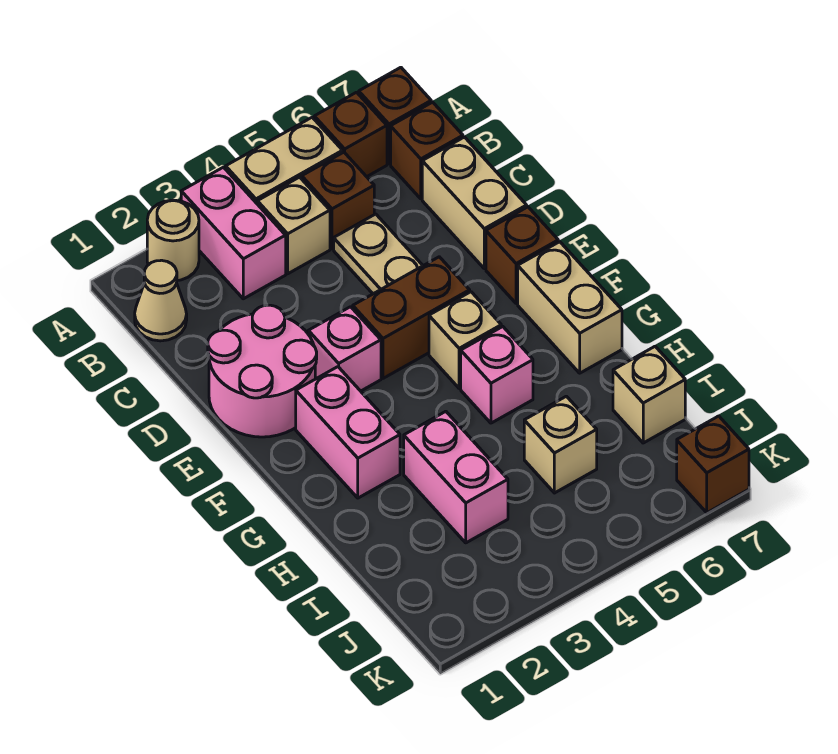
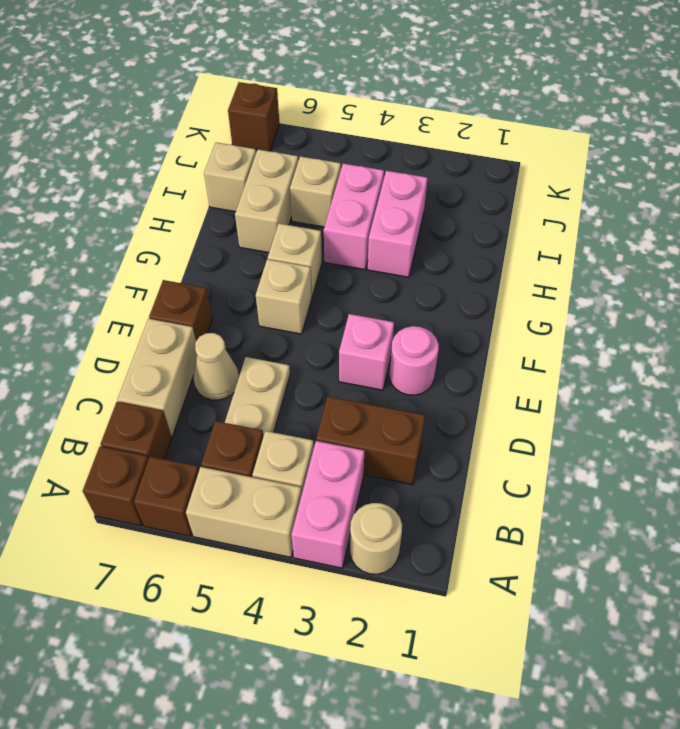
tan cone B1 level 1 -> tan cone D6 level 1
pink round brick D1:E2 level 1 -> pink round brick E2 level 1
brown brick E4:E5 level 1 -> brown brick C2:C3 level 1
pink brick F2:G2 level 1 -> pink brick H4:I4 level 1
tan brick F7:G7 level 1 -> tan brick H6:I6 level 1
pink brick G5 level 1 -> tan brick G5 level 1

